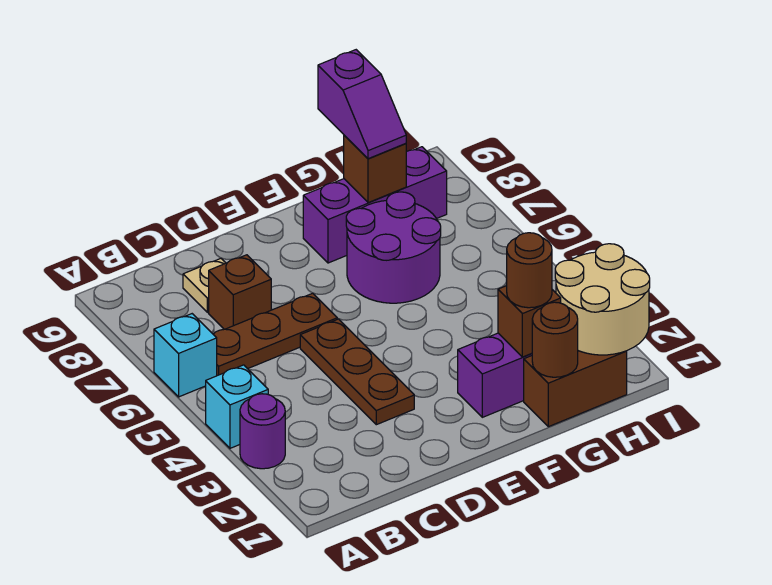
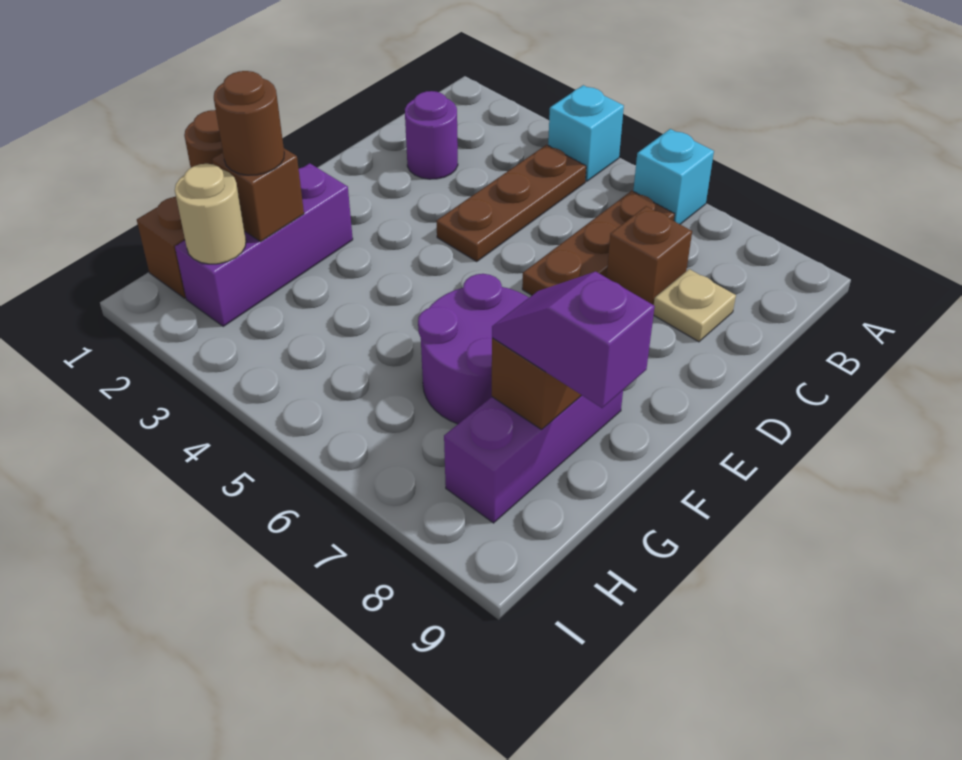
purple round brick A3 level 1 -> purple round brick C2 level 1
brown plate D3:D5 level 1 -> brown plate B4:D4 level 1
tan round brick H1:I2 level 2 -> tan round brick H2 level 2

